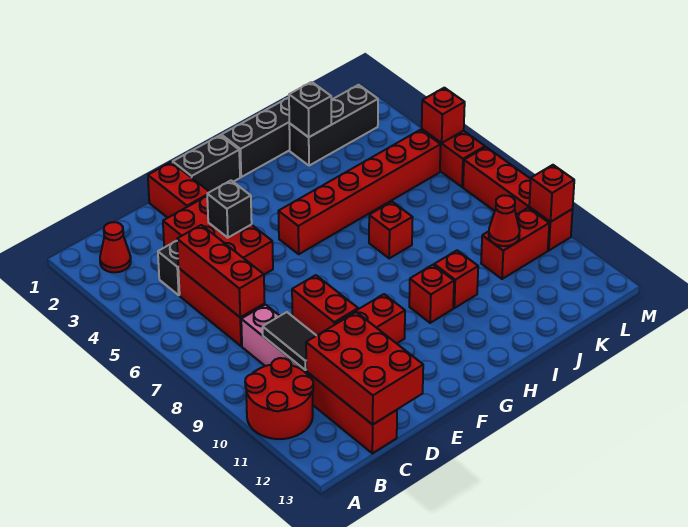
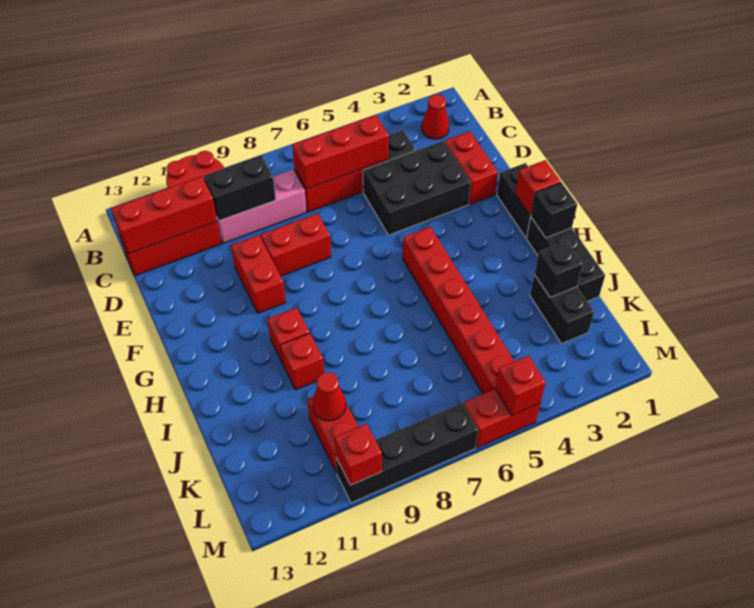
black tile C9:C10 level 2 -> black brick C9:C10 level 2
red brick C11:D13 level 2 -> red brick C11:C13 level 2
red brick D3:E5 level 1 -> black brick D3:E5 level 1
red brick E1:E2 level 1 -> red brick D2:E2 level 1
black brick E4 level 2 -> black brick H1 level 2
red brick I7 level 1 -> red brick G1 level 2
black brick J2:L2 level 1 -> black brick J2:K2 level 1
red brick M7:M10 level 1 -> black brick M7:M10 level 1

